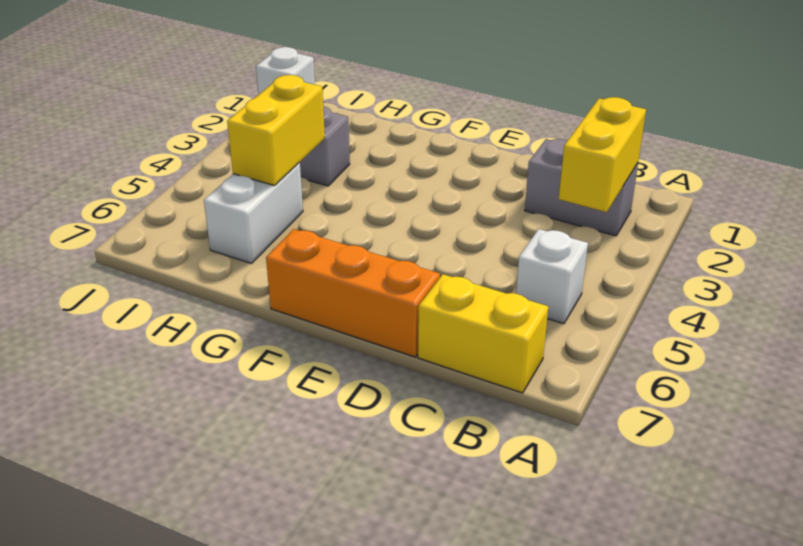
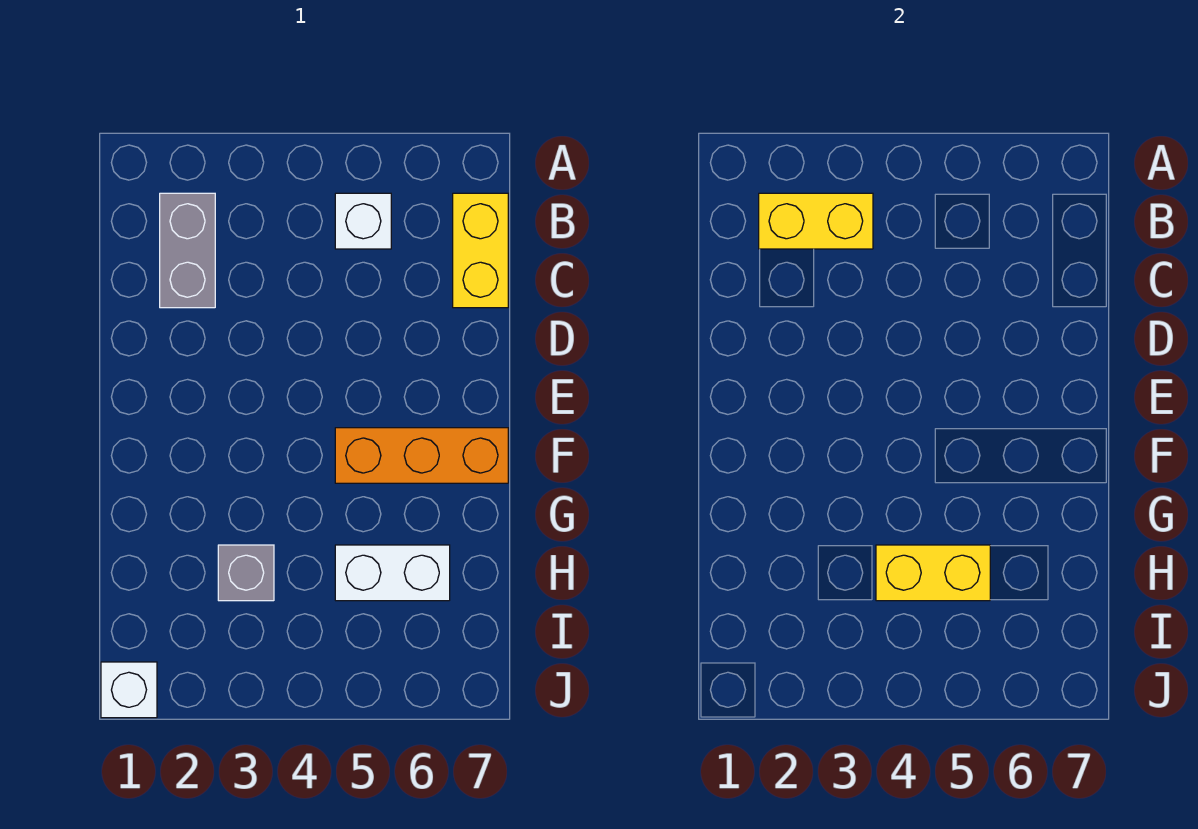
orange brick D7:F7 level 1 -> orange brick F5:F7 level 1

